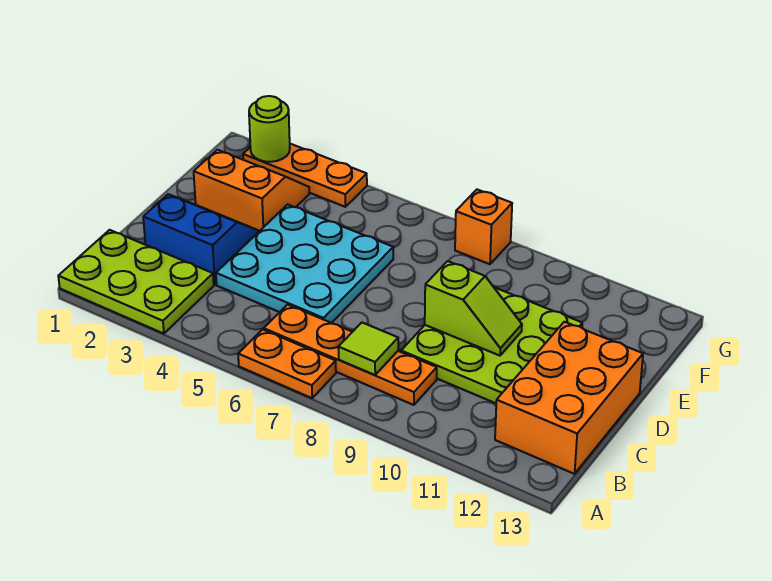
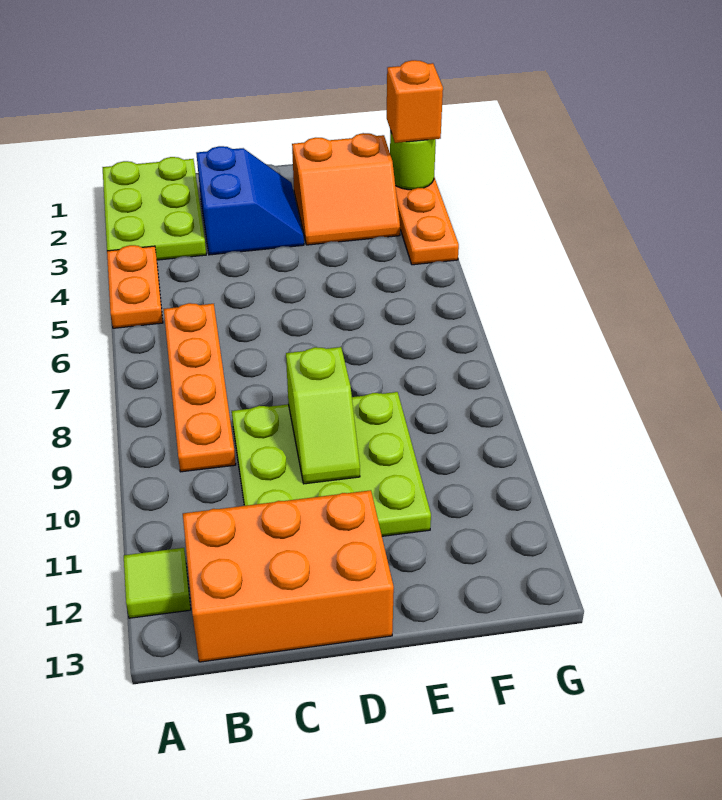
orange plate A6:A7 level 1 -> orange plate A4:A5 level 1
lime tile B8 level 2 -> lime tile A12 level 1
cyan plate C4:E6 level 1 -> none
orange slope E2:F3 level 1 top E -> orange slope E2:F3 level 1 top 2
orange brick G8 level 1 -> orange brick G2 level 3

